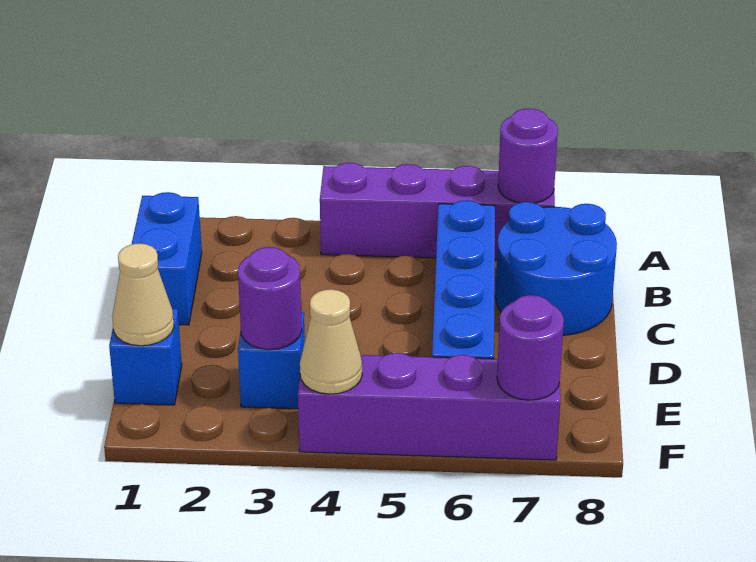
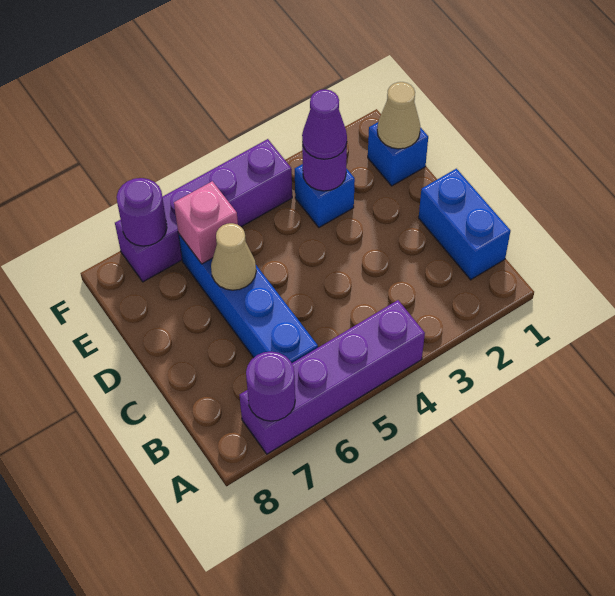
blue round brick B7:C8 level 1 -> none
none -> purple cone E3 level 3
none -> pink brick E6 level 2
tan cone F4 level 2 -> tan cone D6 level 2

